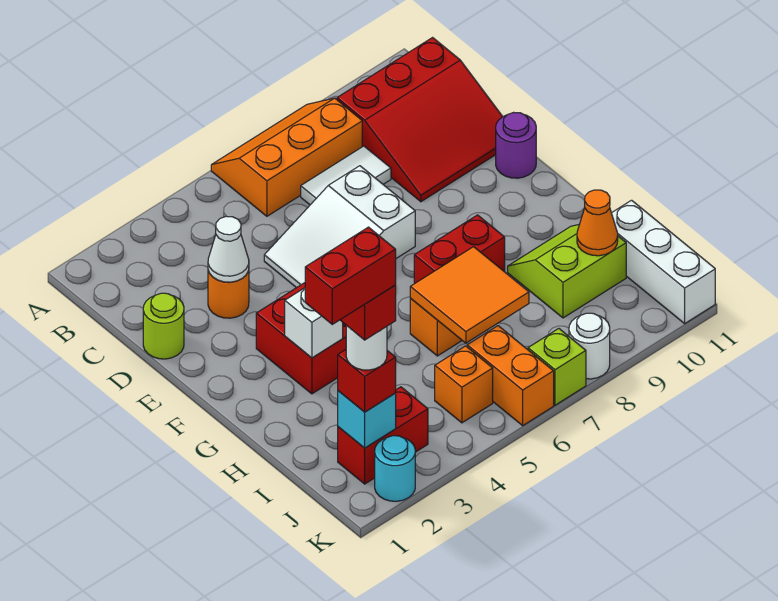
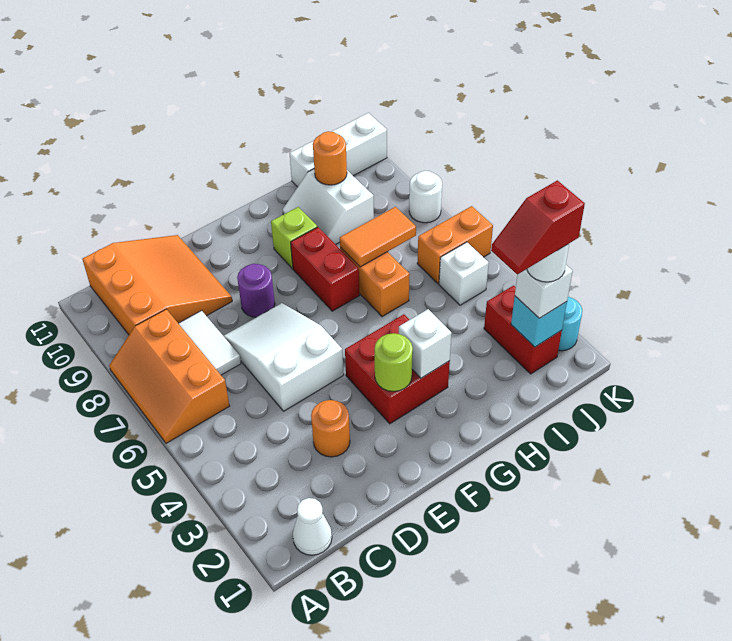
red slope B9:D11 level 1 top B -> orange slope B9:D11 level 1 top B
lime round brick D1 level 1 -> lime round brick F3 level 2
white cone D3 level 2 -> white cone B1 level 1
white slope D5:E7 level 1 top 7 -> white slope D5:E7 level 1 top 5
purple round brick E11 level 1 -> purple round brick E8 level 1
orange tile H6:I7 level 2 -> orange tile H7:I7 level 2
lime slope H9:I10 level 1 top I -> white slope H9:I10 level 1 top I
orange cone I10 level 2 -> orange round brick I10 level 2
red brick J1:J2 level 6 -> none
red brick J2 level 3 -> white brick J2 level 3
orange brick J5 level 1 -> white brick J5 level 1
lime brick K7 level 1 -> lime brick G9 level 1

